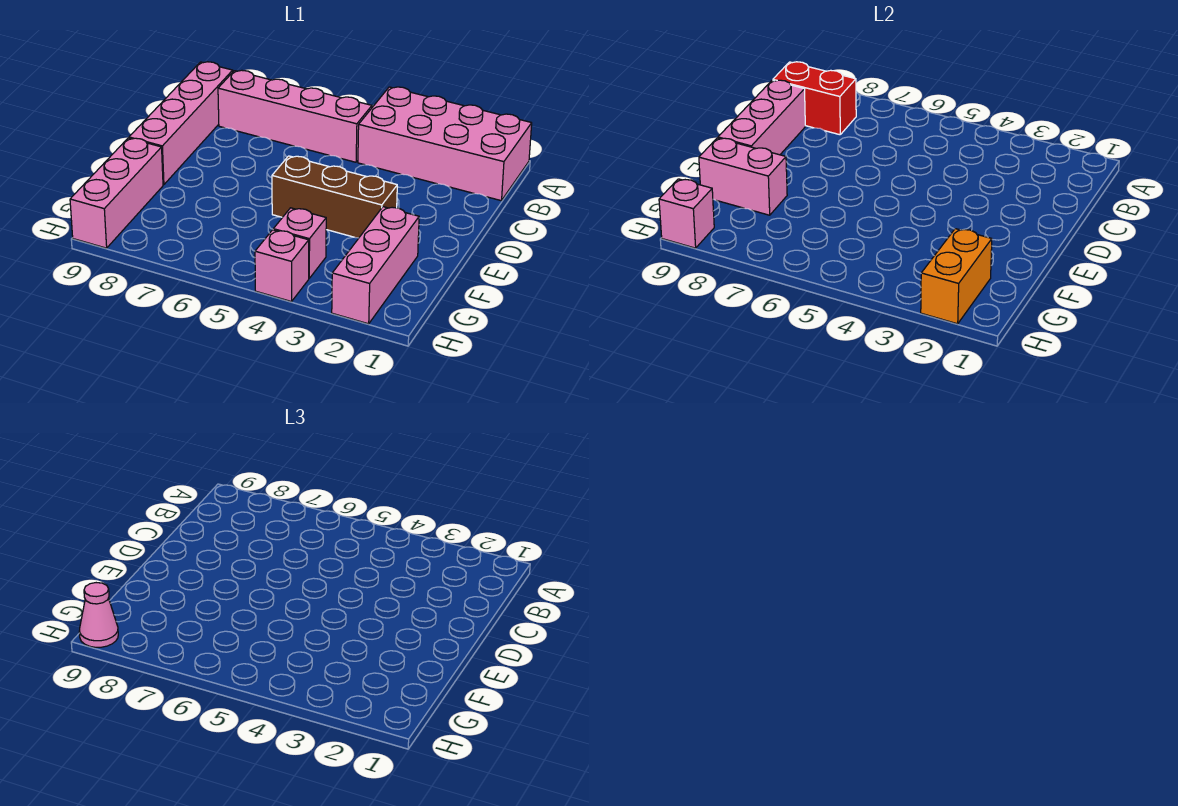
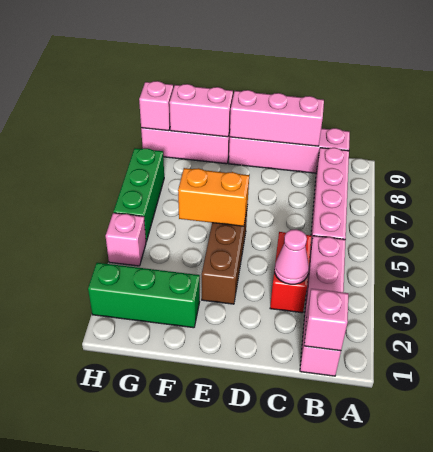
pink brick A1:B4 level 1 -> pink brick B1:B4 level 1
red brick B8:B9 level 2 -> red brick C3:C4 level 1
pink brick F2:H2 level 1 -> green brick F2:H2 level 1
pink brick F8:F9 level 2 -> pink brick F9:G9 level 2
orange brick G2:H2 level 2 -> orange brick E5:F5 level 2
pink brick G4 level 1 -> pink brick B1 level 2
none -> green brick H5:H7 level 1
pink cone H9 level 3 -> pink cone C3 level 2

